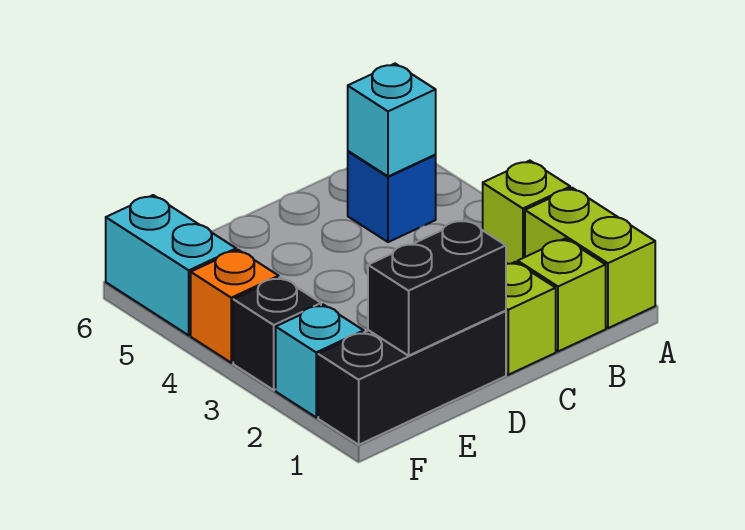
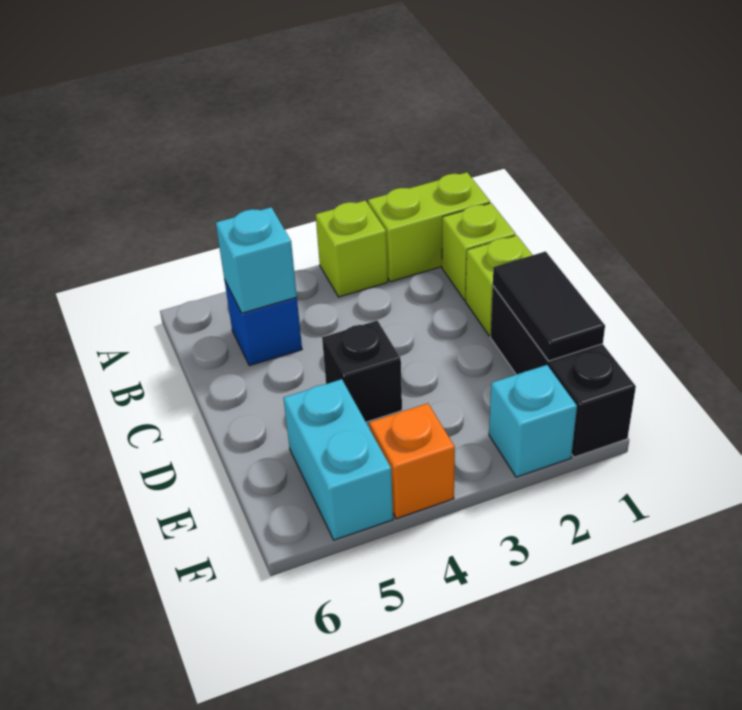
black brick D1:E1 level 2 -> black tile D1:E1 level 2
black brick F3 level 1 -> black brick D4 level 1
cyan brick F5:F6 level 1 -> cyan brick E5:F5 level 1

